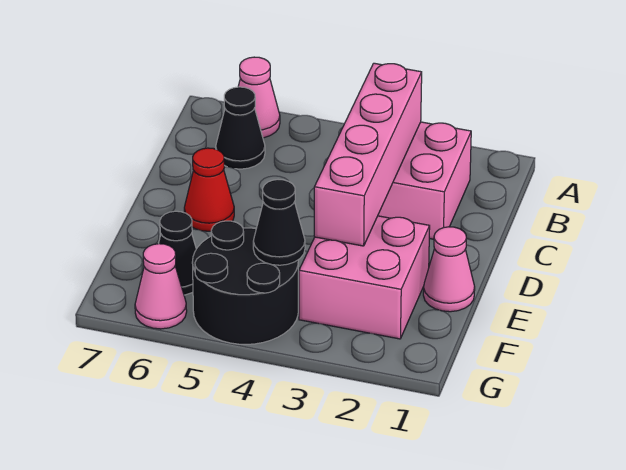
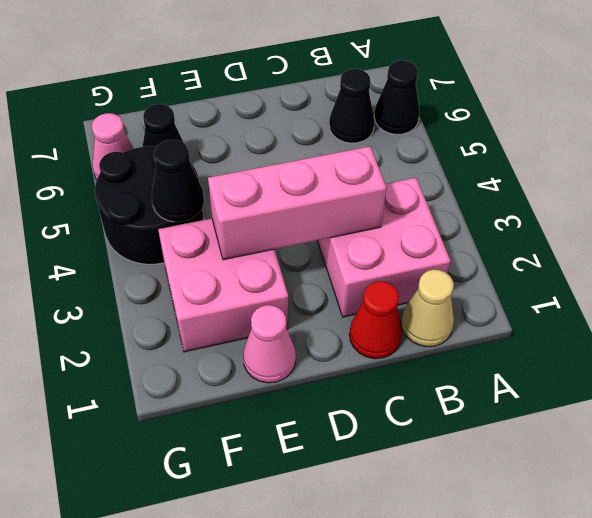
pink cone A6 level 1 -> black cone A6 level 1
none -> tan cone B1 level 1
pink brick B3:E3 level 2 -> pink brick C3:E3 level 2
red cone D6 level 1 -> red cone C1 level 1

